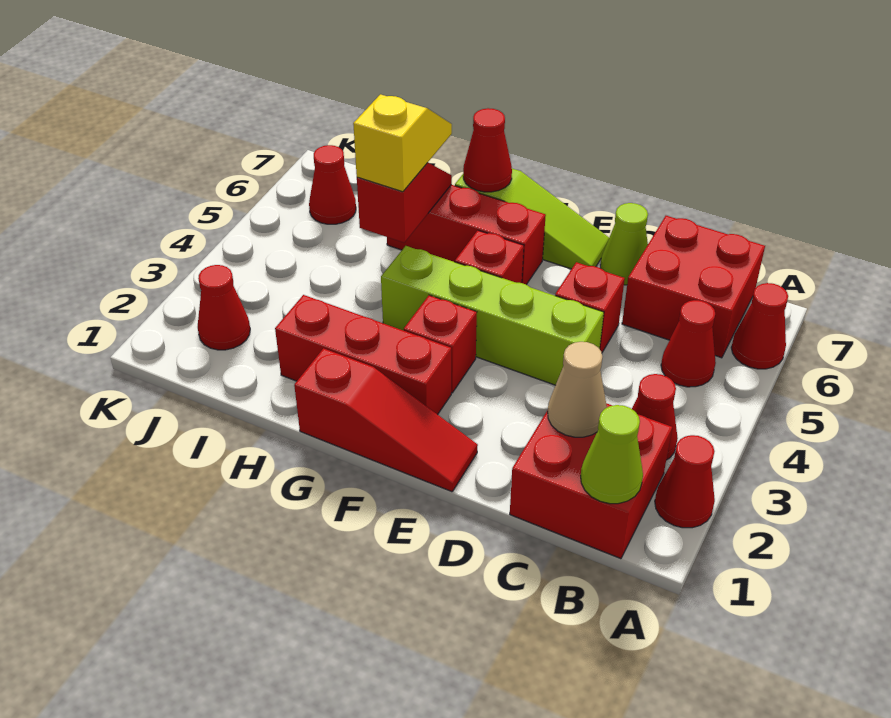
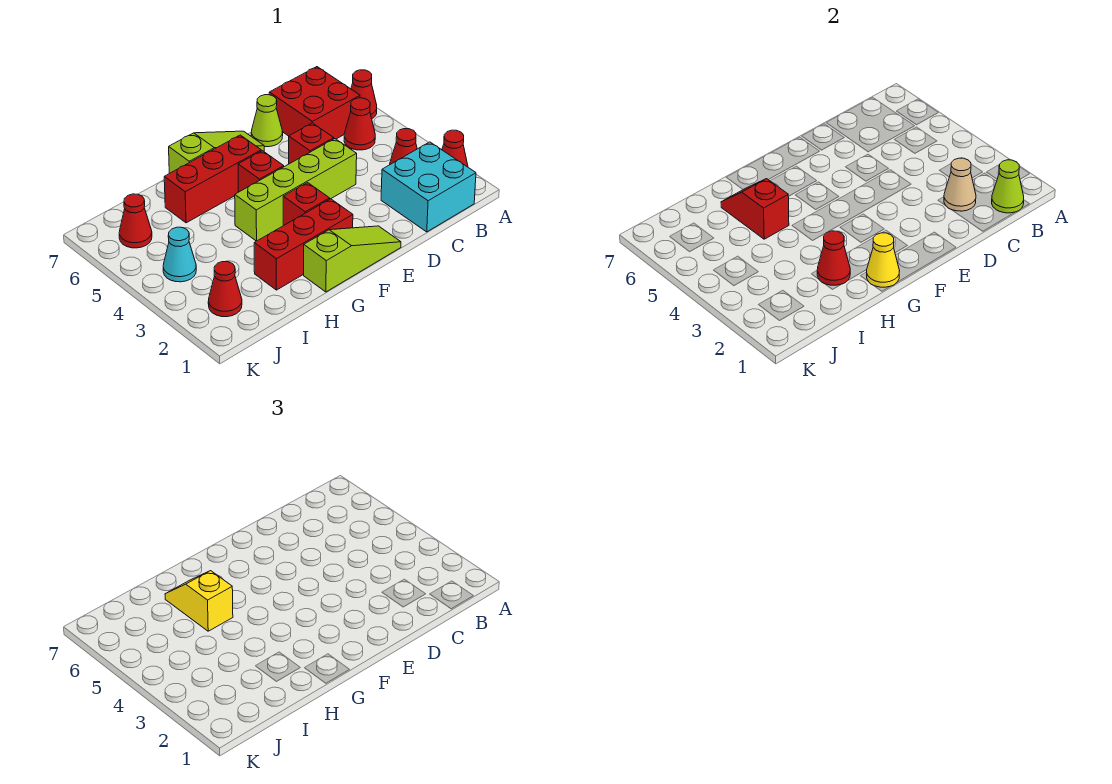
red brick B1:C2 level 1 -> cyan brick B1:C2 level 1
red slope E1:G1 level 1 top G -> lime slope E1:G1 level 1 top G
none -> yellow cone G1 level 2
red cone G7 level 2 -> red cone H2 level 2
none -> cyan cone J4 level 1

